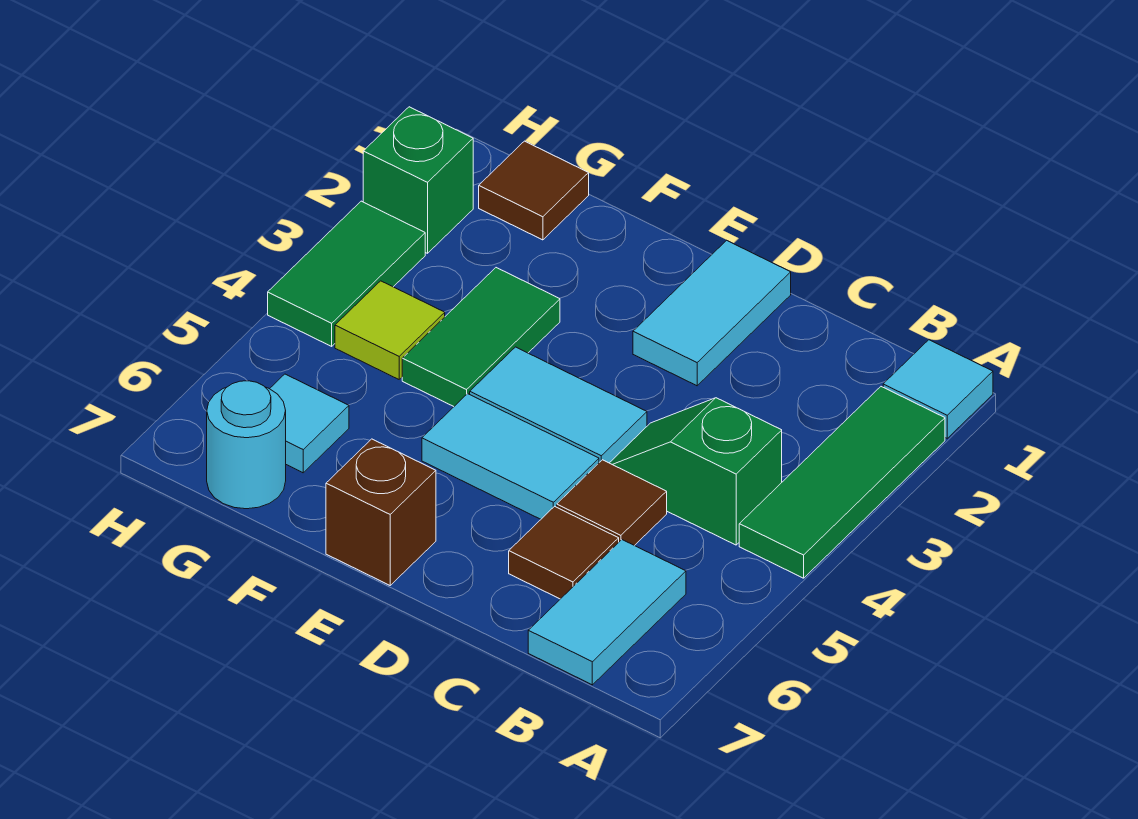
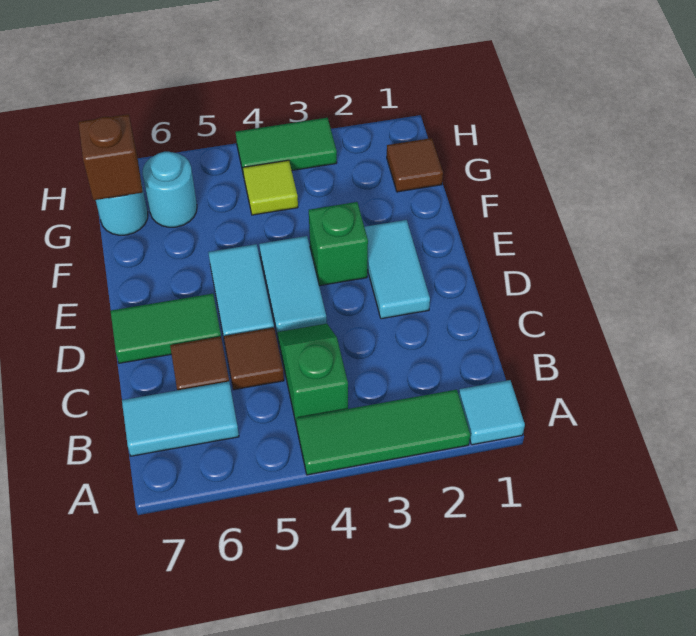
cyan tile D1:D2 level 1 -> cyan tile D2:E2 level 1
brown brick E7 level 1 -> brown brick G7 level 2
green tile F3:F4 level 1 -> green tile D6:D7 level 1
cyan tile G6 level 1 -> cyan round brick G6 level 1
green brick H2 level 1 -> green brick E3 level 1

